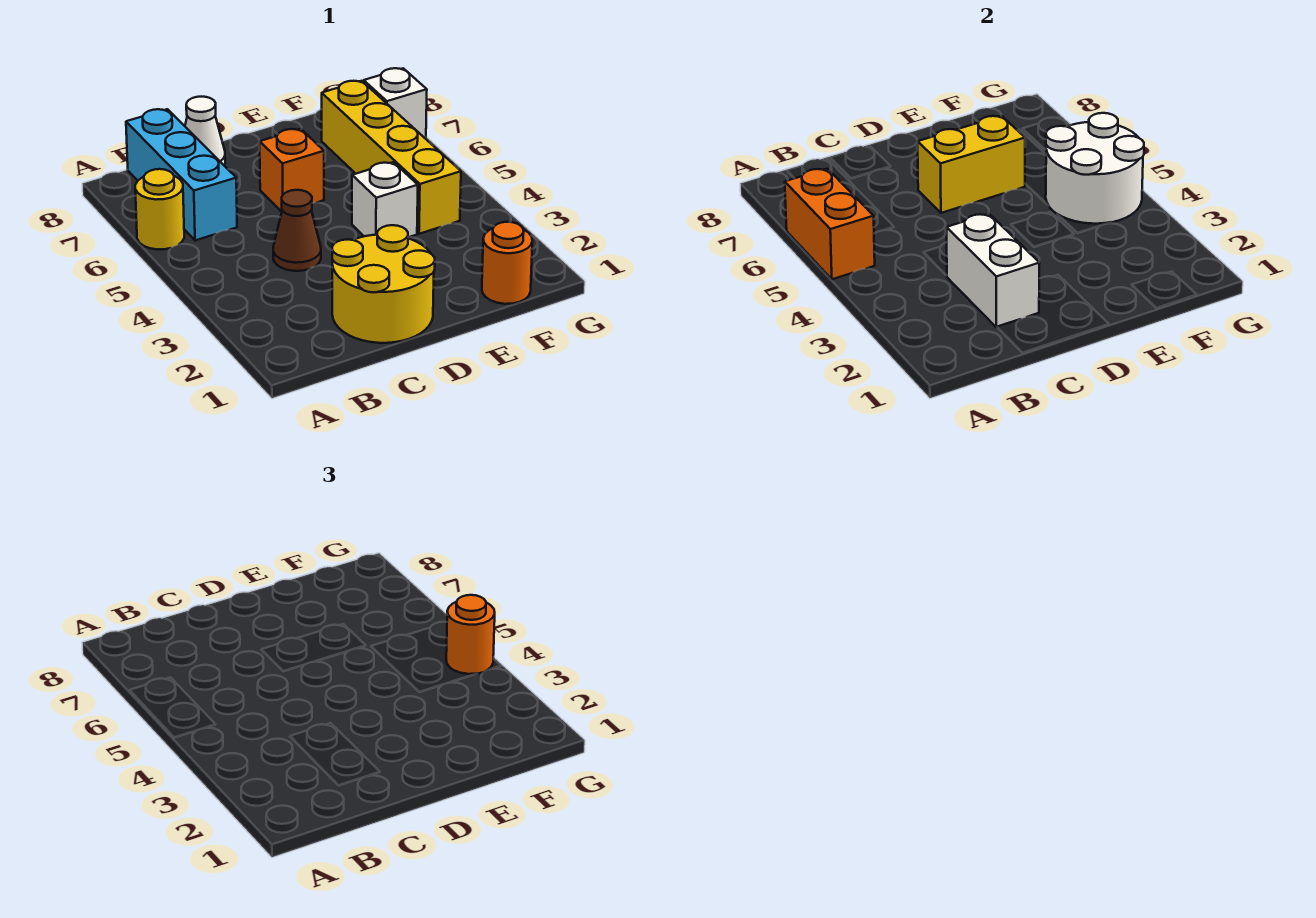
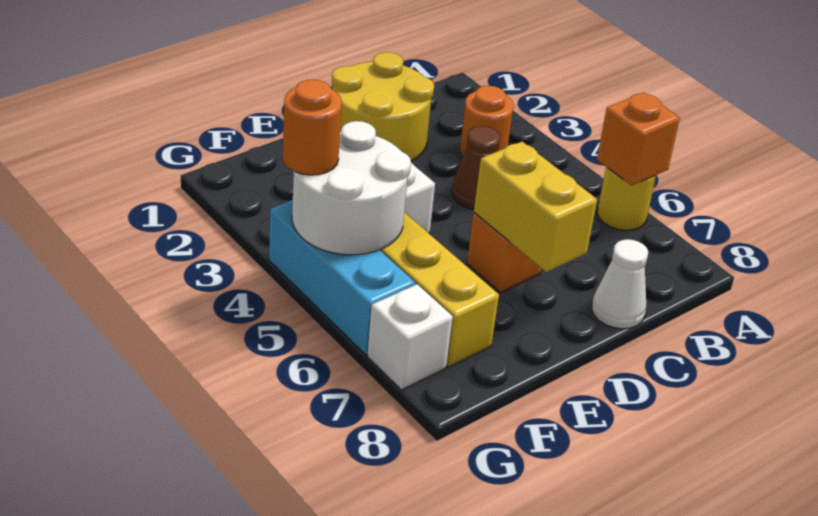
orange brick A5:A6 level 2 -> orange brick A6 level 2
cyan brick B6:B8 level 1 -> cyan brick G4:G6 level 1
white brick C2:C3 level 2 -> none
yellow brick D6:E6 level 2 -> yellow brick D6:D7 level 2
orange round brick F1 level 1 -> orange round brick B3 level 1

